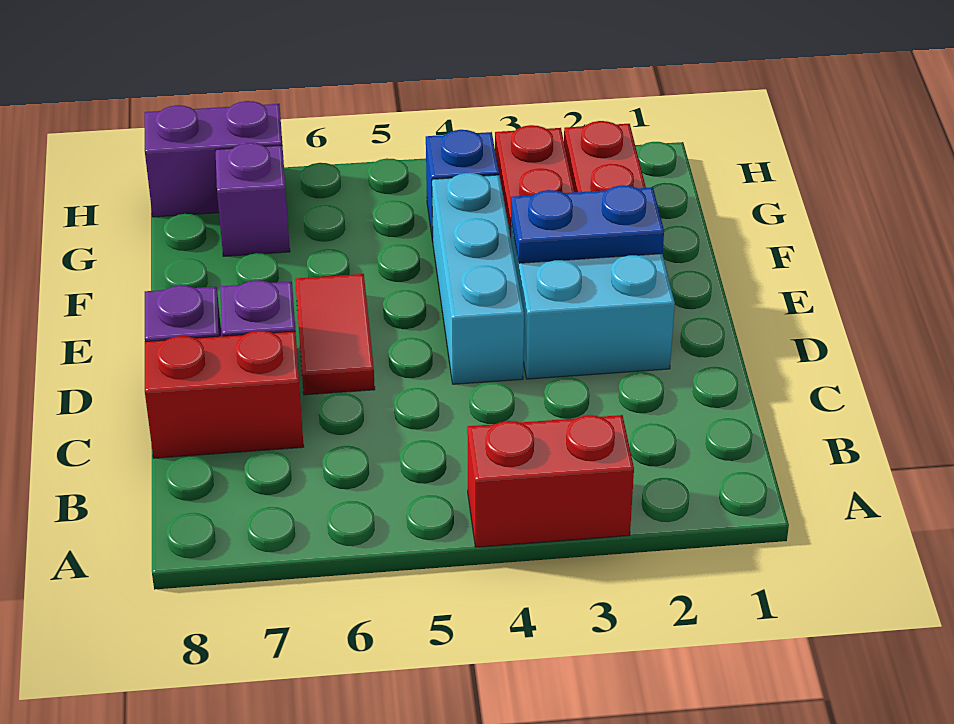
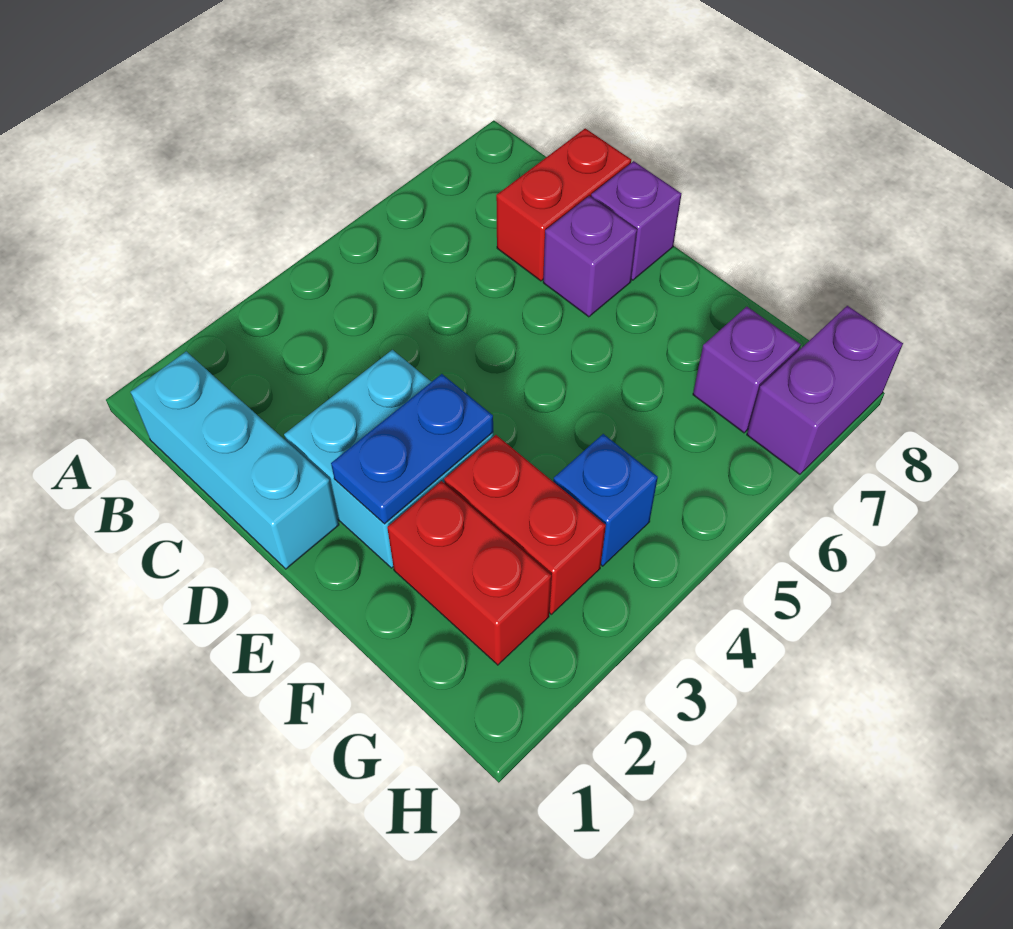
red brick A3:A4 level 1 -> none
cyan brick D4:F4 level 1 -> cyan brick B1:D1 level 1
red tile D6:E6 level 1 -> none

